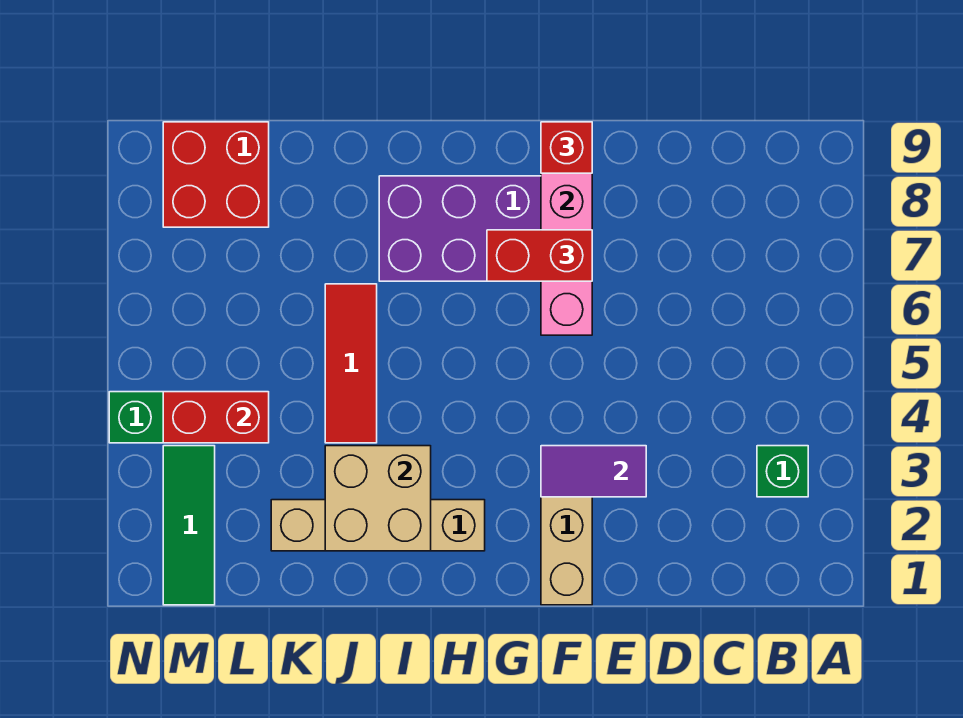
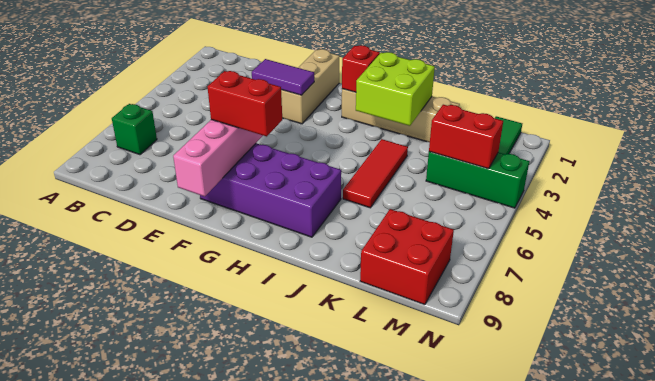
green brick B3 level 1 -> green brick B7 level 1
red brick F9 level 3 -> red brick H2 level 2
tan brick I2:J3 level 2 -> lime brick I2:J3 level 2

